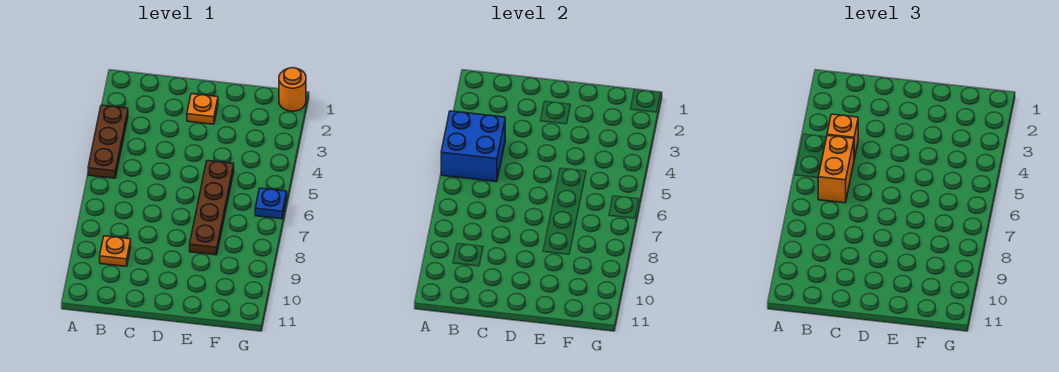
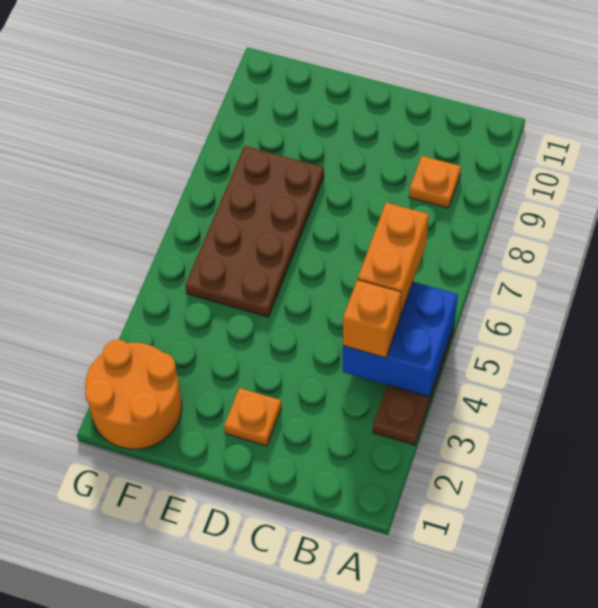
brown plate E5:E8 level 1 -> brown plate E5:F8 level 1
orange round brick G1 level 1 -> orange round brick F1:G2 level 1
blue plate G6 level 1 -> none

